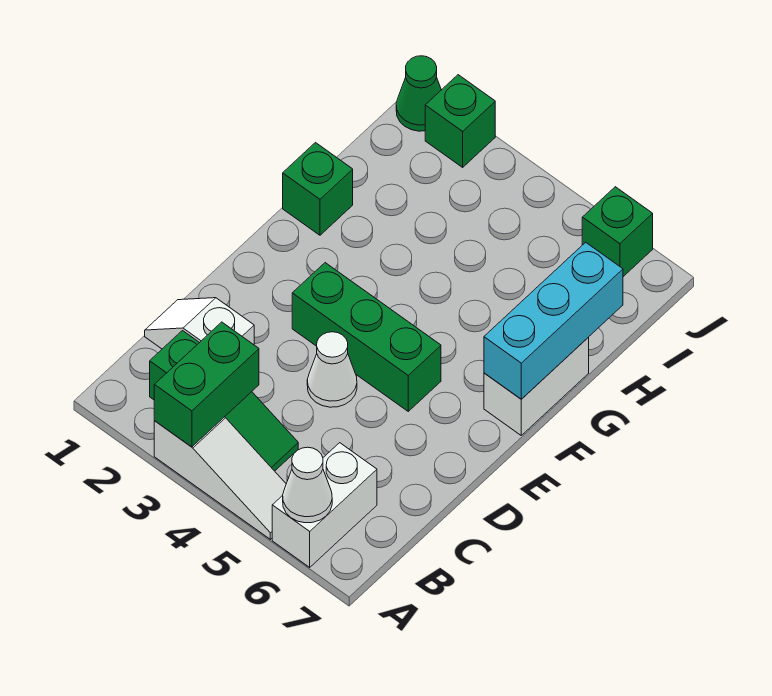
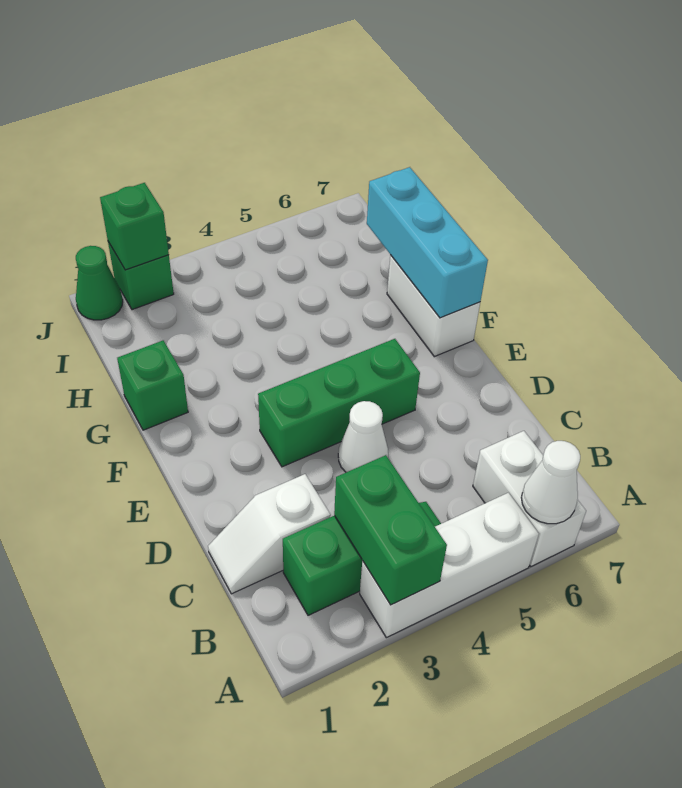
white slope A3:A5 level 1 top 3 -> white brick A3:A5 level 1
green brick J6 level 1 -> green brick J2 level 2

